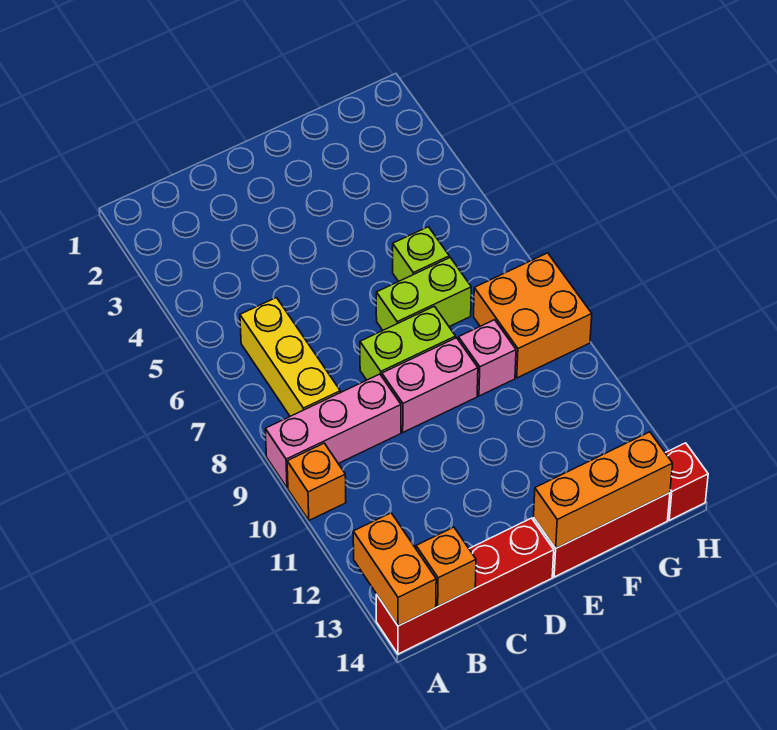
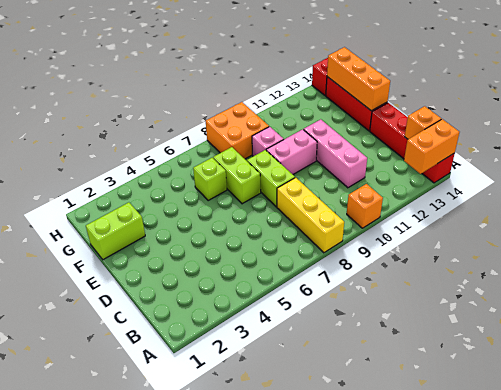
pink brick A9:C9 level 1 -> pink brick C11:E11 level 1
yellow brick B6:B8 level 1 -> yellow brick A8:C8 level 1
pink brick D9:E9 level 1 -> pink brick E9:E10 level 1
none -> lime brick F1:F2 level 1

